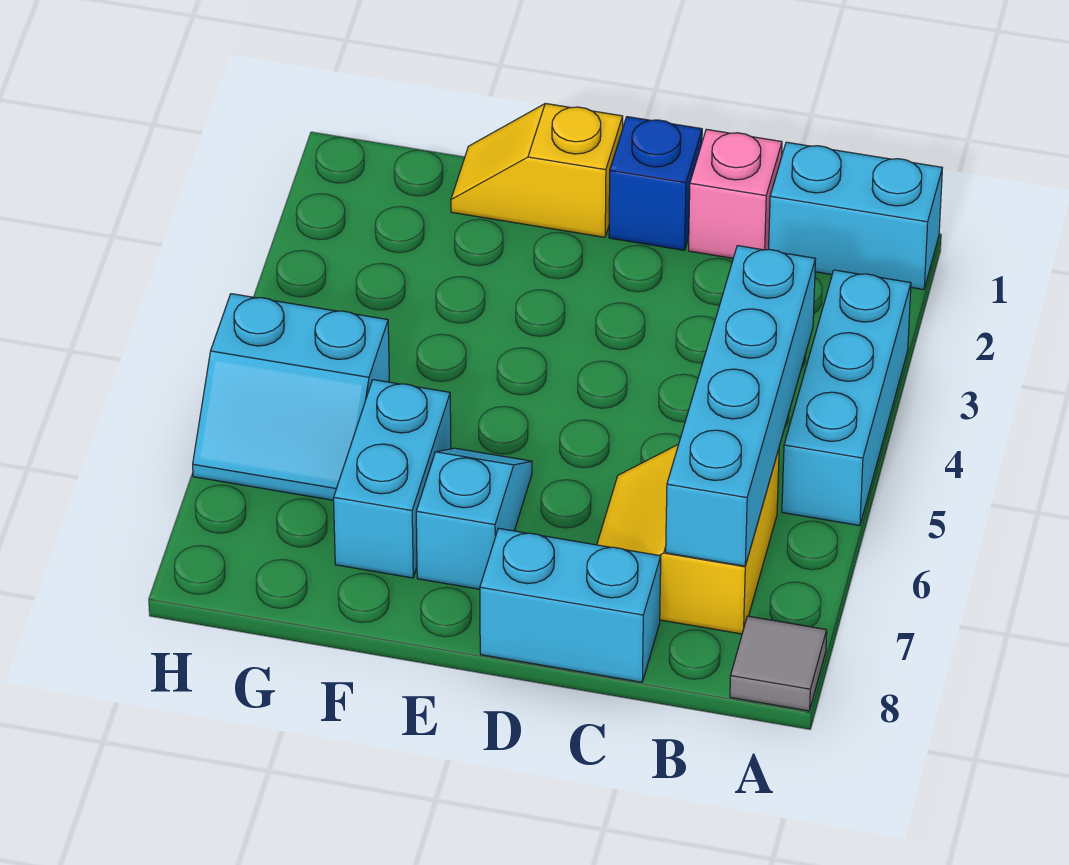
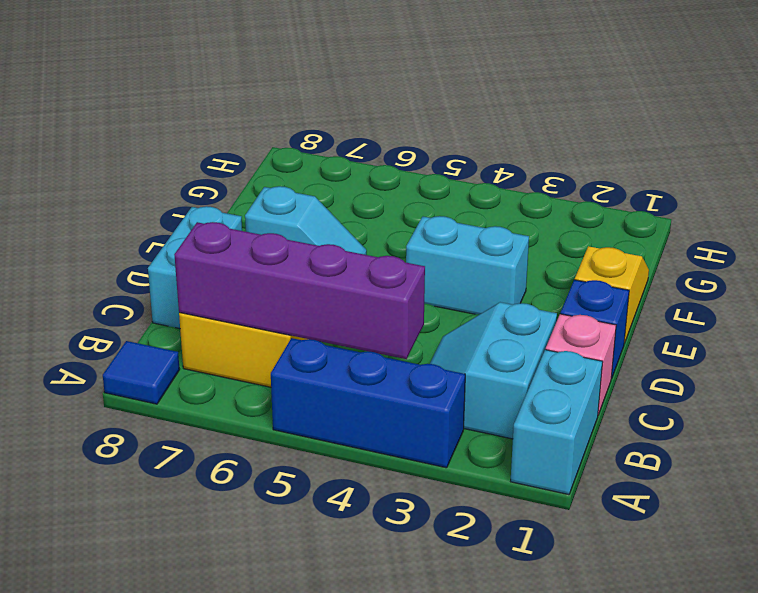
cyan brick A3:A5 level 1 -> blue brick A3:A5 level 1
grey tile A8 level 1 -> blue tile A8 level 1
cyan brick B4:B7 level 2 -> purple brick B4:B7 level 2
cyan brick F6:F7 level 1 -> cyan brick E3:E4 level 1
cyan slope G5:H6 level 1 top 5 -> cyan slope B2:C3 level 1 top 2

